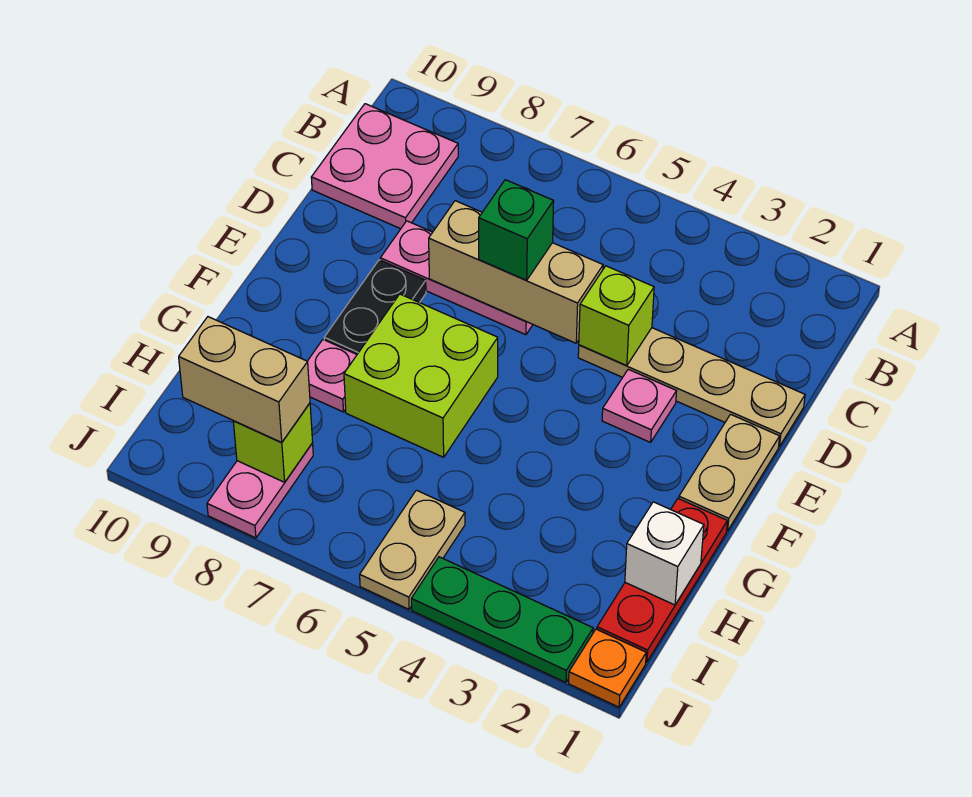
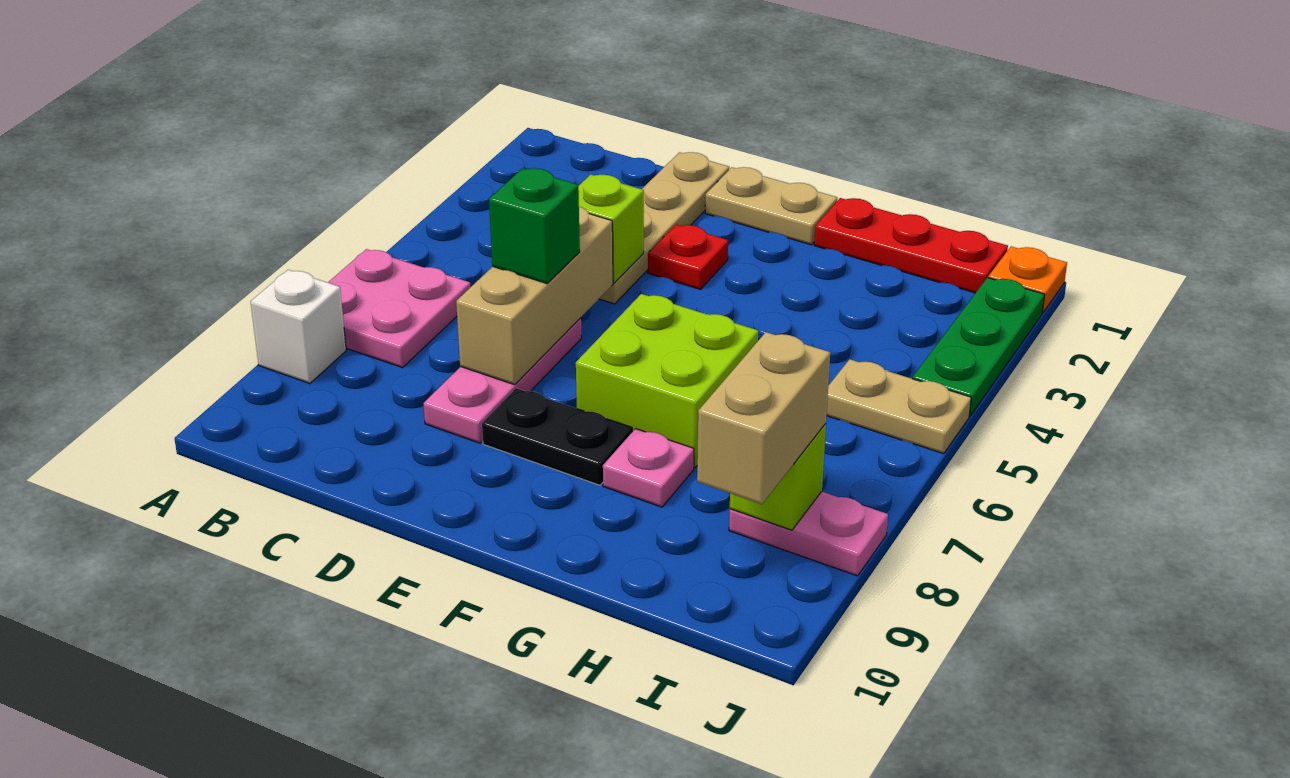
pink plate B9:C10 level 1 -> pink plate A6:B7 level 1
pink plate E3 level 1 -> red plate E3 level 1
white brick H1 level 2 -> white brick A8 level 1

